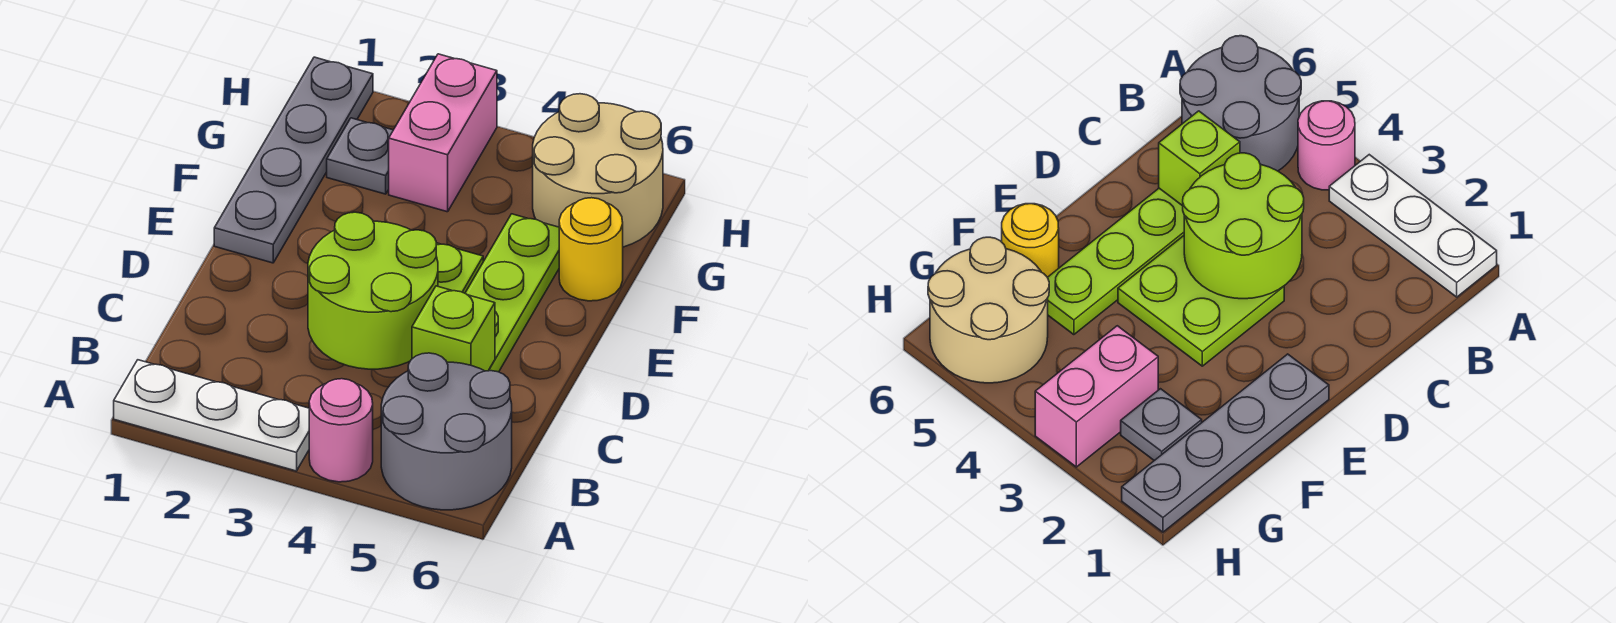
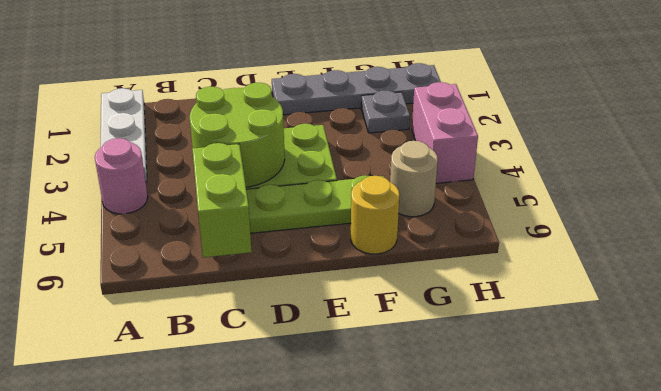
grey round brick A5:B6 level 1 -> none
lime brick C5 level 2 -> lime brick C5:C6 level 2
pink brick G3:H3 level 1 -> pink brick H3:H4 level 1
tan round brick G5:H6 level 1 -> tan round brick G5 level 1

